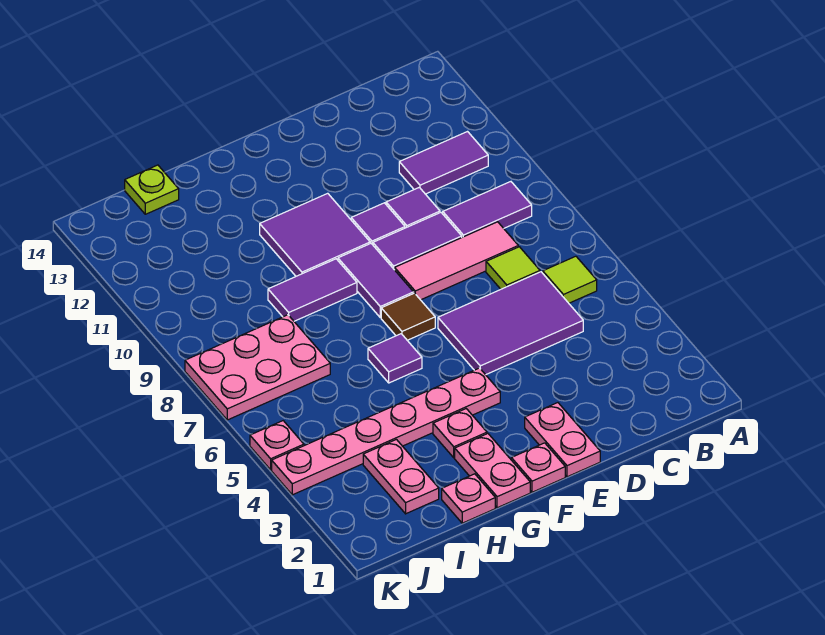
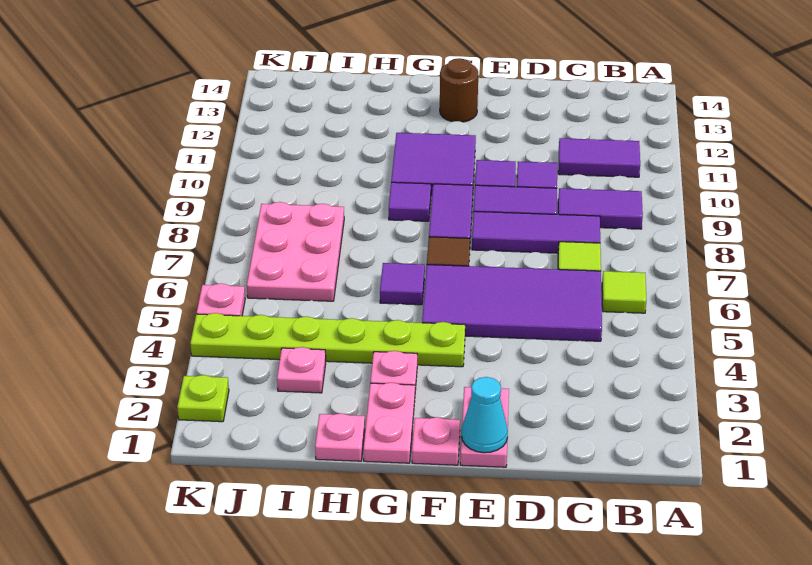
purple tile C5:E6 level 1 -> purple tile C5:F6 level 1
pink tile C8:E8 level 1 -> purple tile C8:E8 level 1
none -> cyan cone E1 level 2
pink plate F4:K4 level 1 -> lime plate F4:K4 level 1
none -> brown round brick F13 level 1
purple tile G9:H9 level 1 -> purple tile G9 level 1
pink plate I2:I3 level 1 -> pink plate I3 level 1
pink plate I7:K8 level 1 -> pink plate I6:J8 level 1
lime plate I14 level 1 -> lime plate K2 level 1

